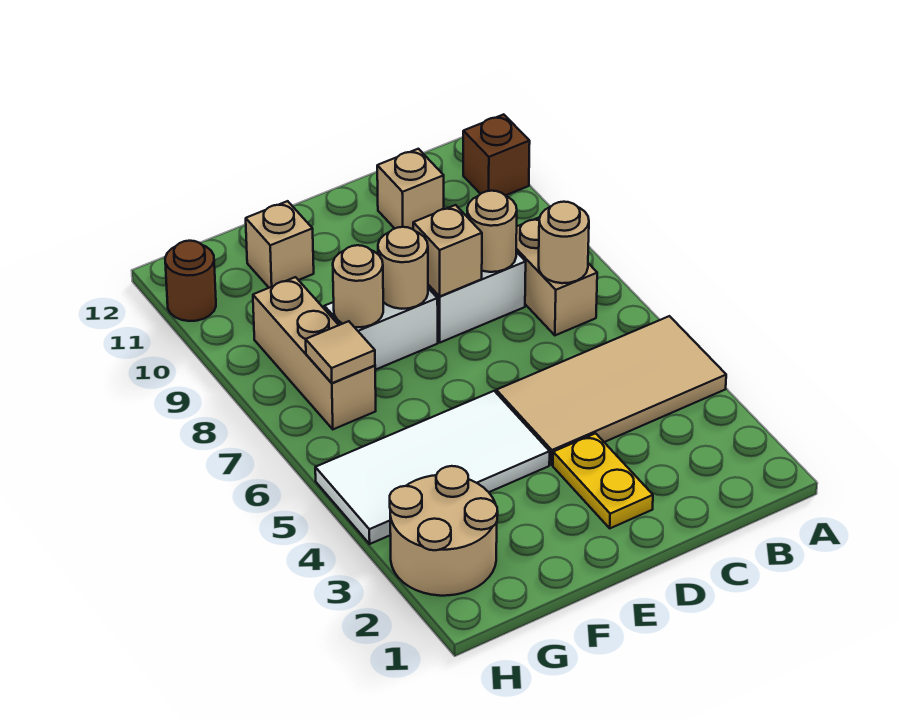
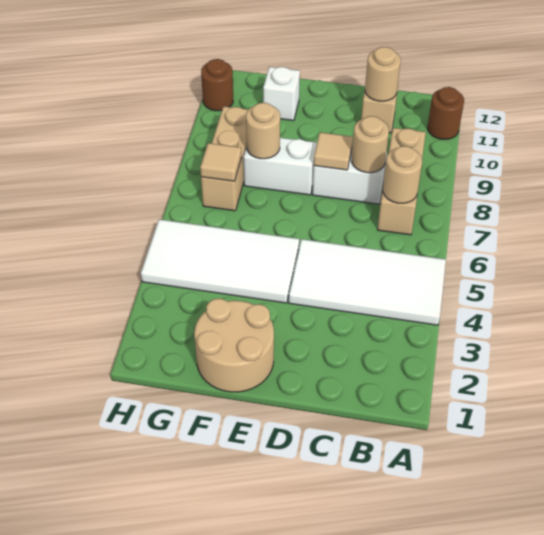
tan tile A4:D5 level 1 -> white tile A4:D5 level 1
brown brick A11 level 1 -> brown round brick A11 level 1
tan brick B7:B8 level 1 -> tan brick B7:B9 level 1
yellow plate D2:D3 level 1 -> none
tan brick D8 level 2 -> tan tile D8 level 2
tan round brick E8 level 2 -> tan round brick C11 level 2
tan brick F11 level 1 -> white brick F11 level 1
tan round brick G2:H3 level 1 -> tan round brick E1:F2 level 1

